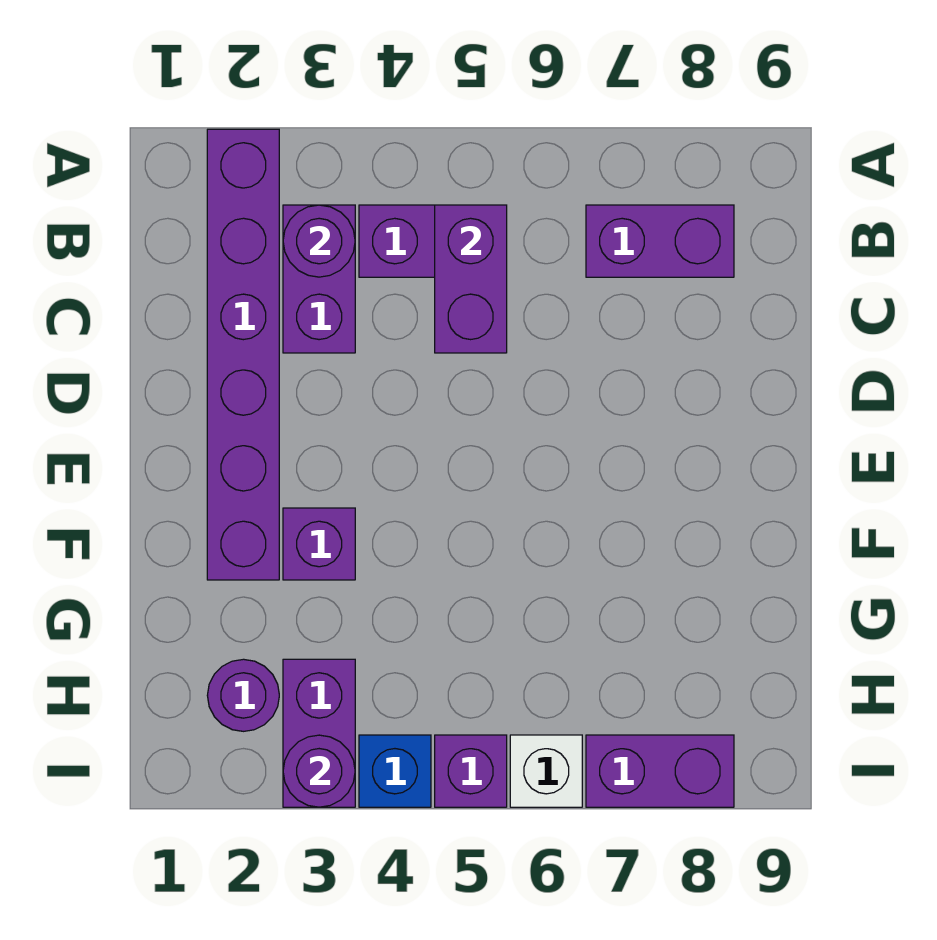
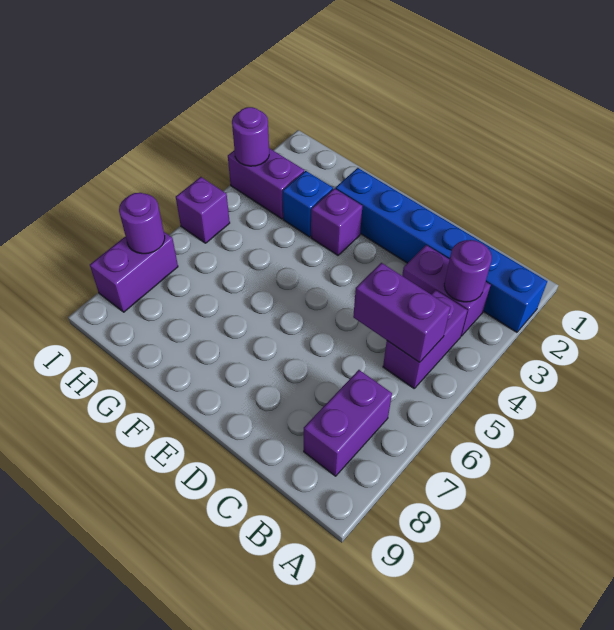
purple brick A2:F2 level 1 -> blue brick A2:F2 level 1
purple round brick H2 level 1 -> purple round brick I7 level 2
blue brick I4 level 1 -> blue brick G3 level 1
white brick I6 level 1 -> none

